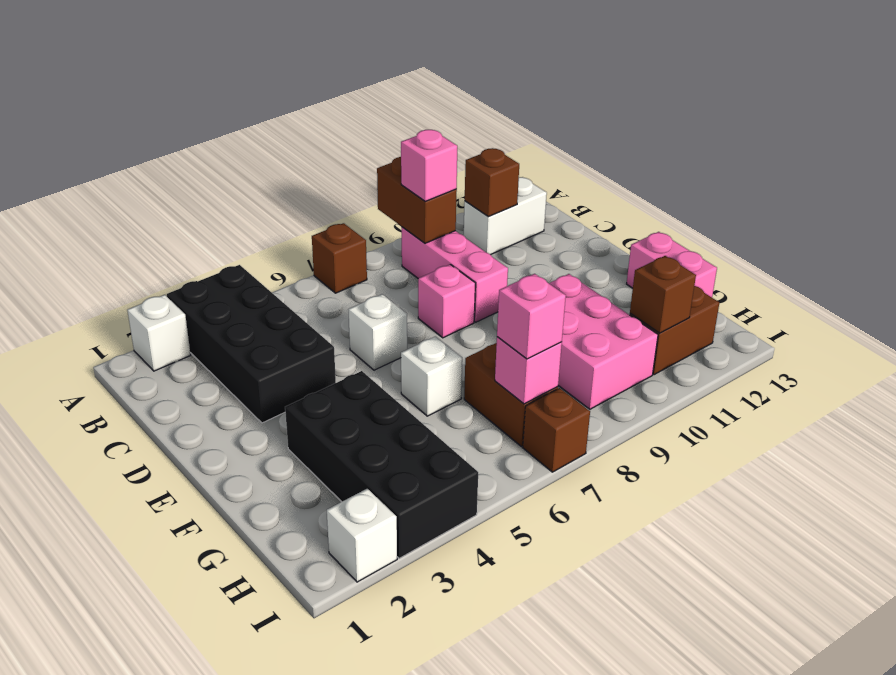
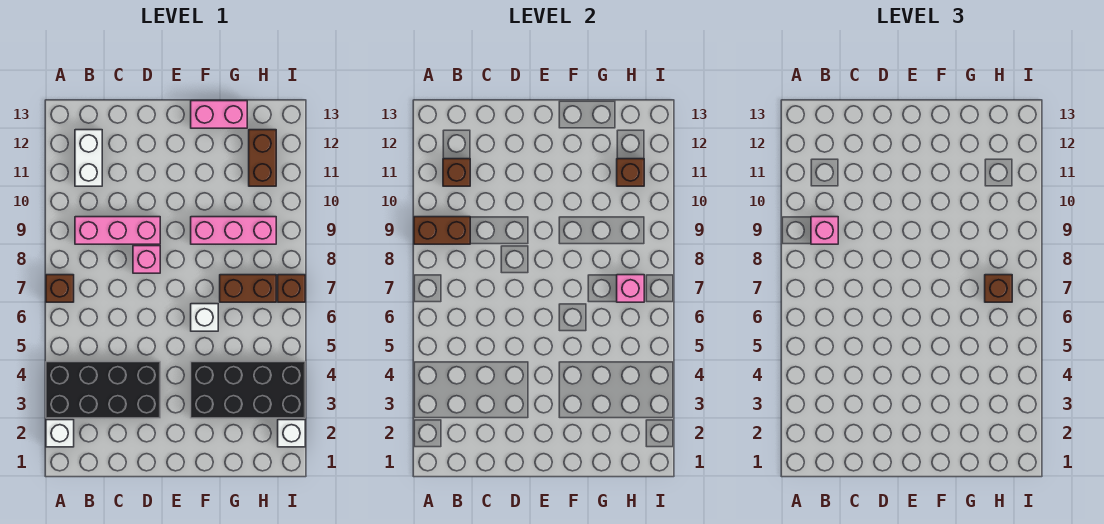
white brick D6 level 1 -> none
pink brick F9:H10 level 1 -> pink brick F9:H9 level 1
pink brick H7 level 3 -> brown brick H7 level 3

